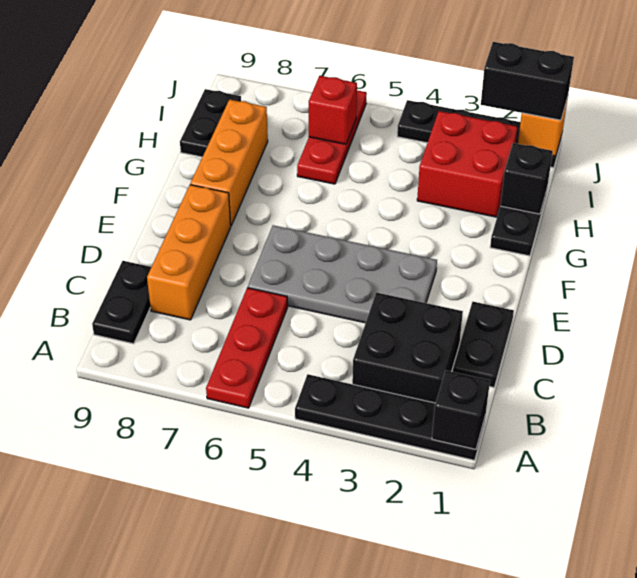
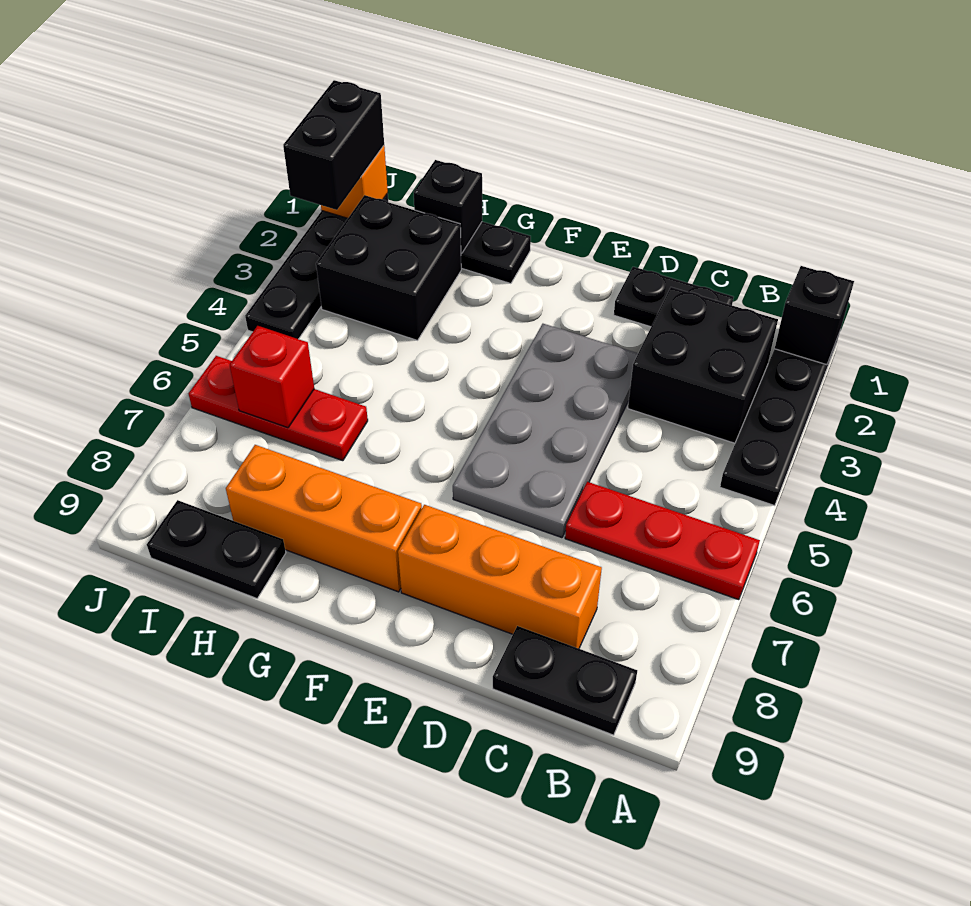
red brick H2:I3 level 1 -> black brick H2:I3 level 1

